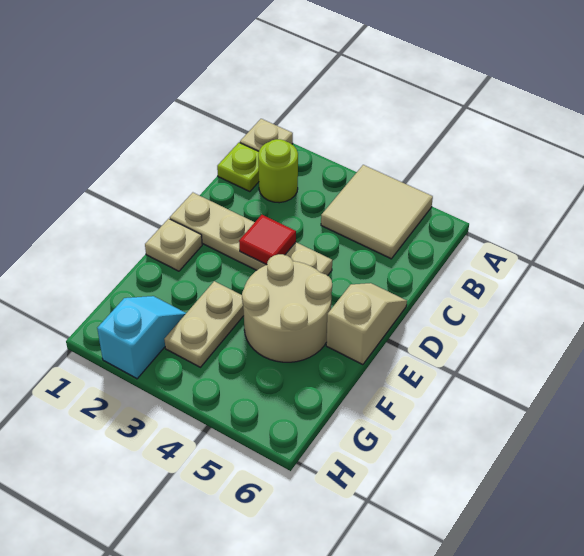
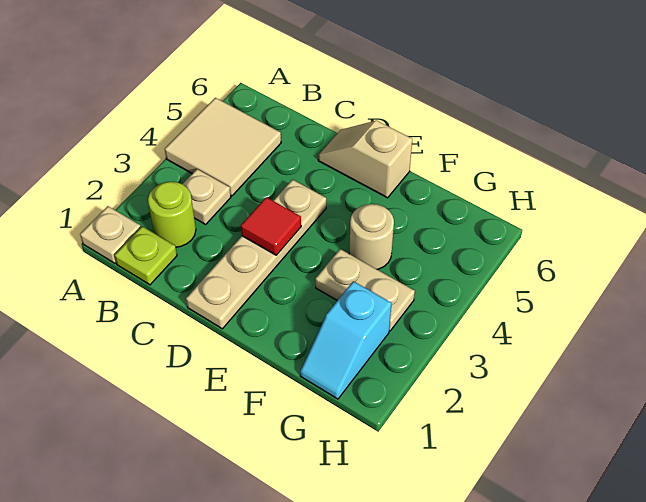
tan plate E1 level 1 -> tan plate B3 level 1
tan round brick E4:F5 level 1 -> tan round brick F4 level 1
cyan slope G2:H2 level 1 top H -> cyan slope G1:G2 level 1 top 2

